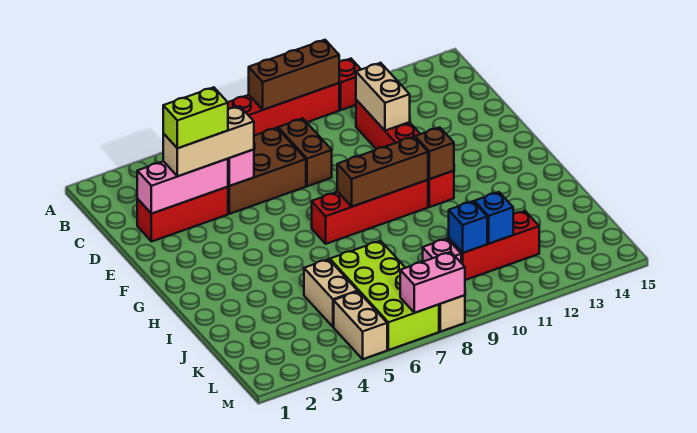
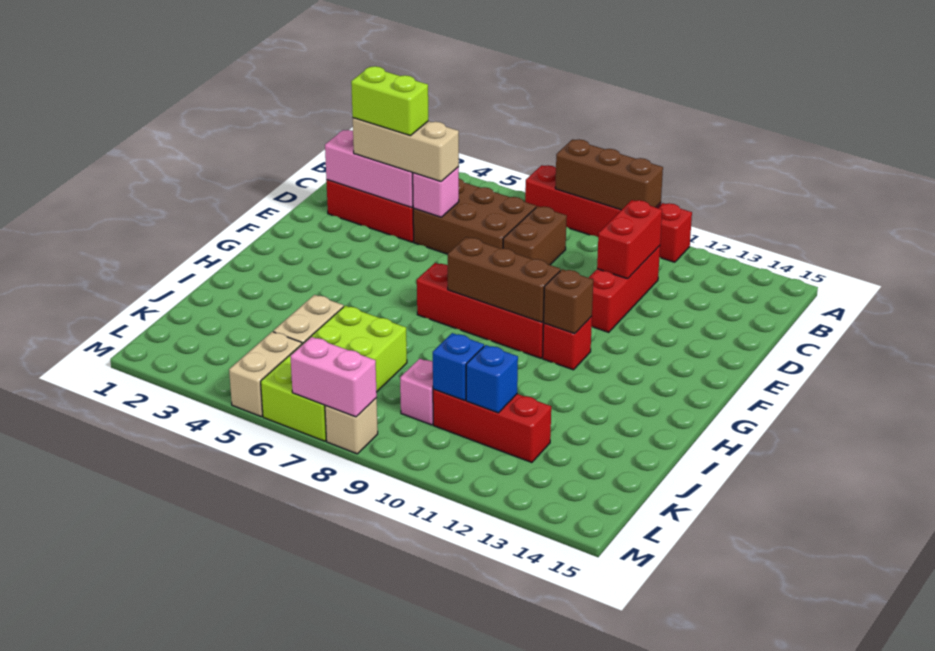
tan brick C11:D11 level 2 -> red brick C11:D11 level 2

